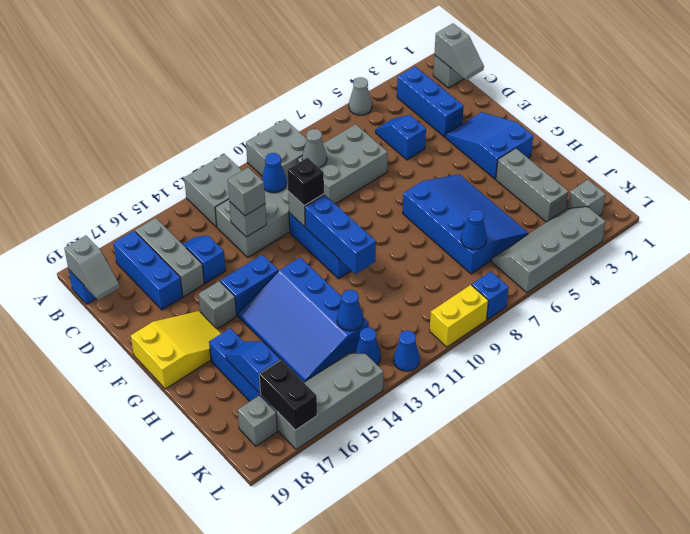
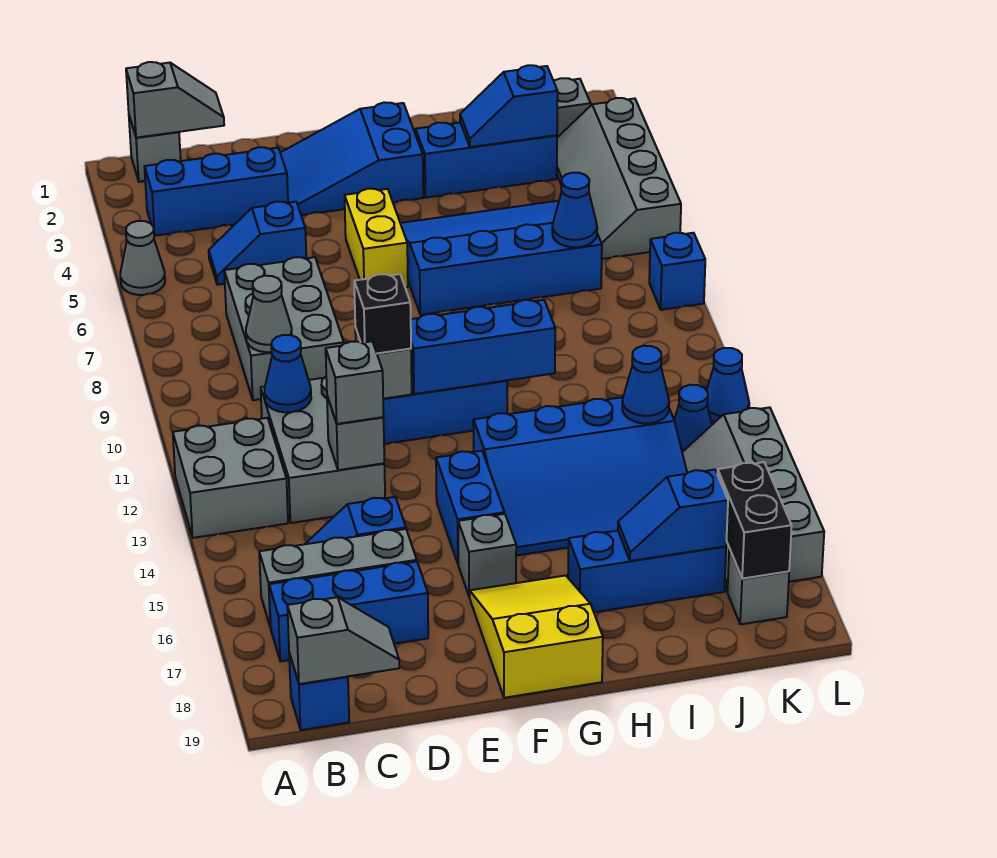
grey brick A9:B10 level 1 -> none
grey brick H3:J3 level 1 -> blue brick H3:J3 level 1
none -> blue slope I3:J3 level 2 top J
black brick K17:L17 level 2 -> black brick K17:K18 level 2
yellow brick L9:L10 level 1 -> yellow brick F5:F6 level 1

